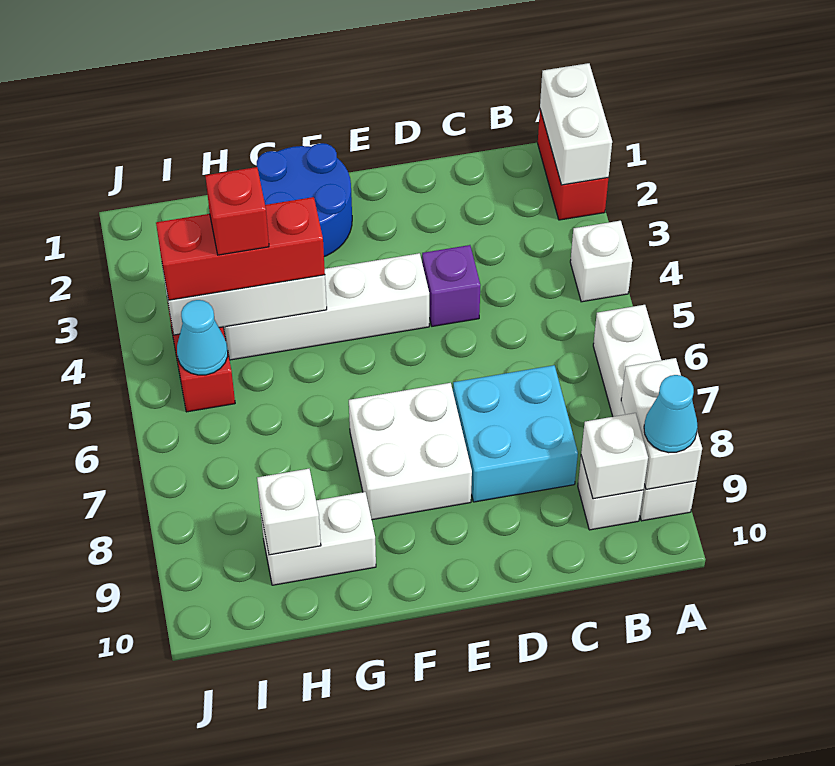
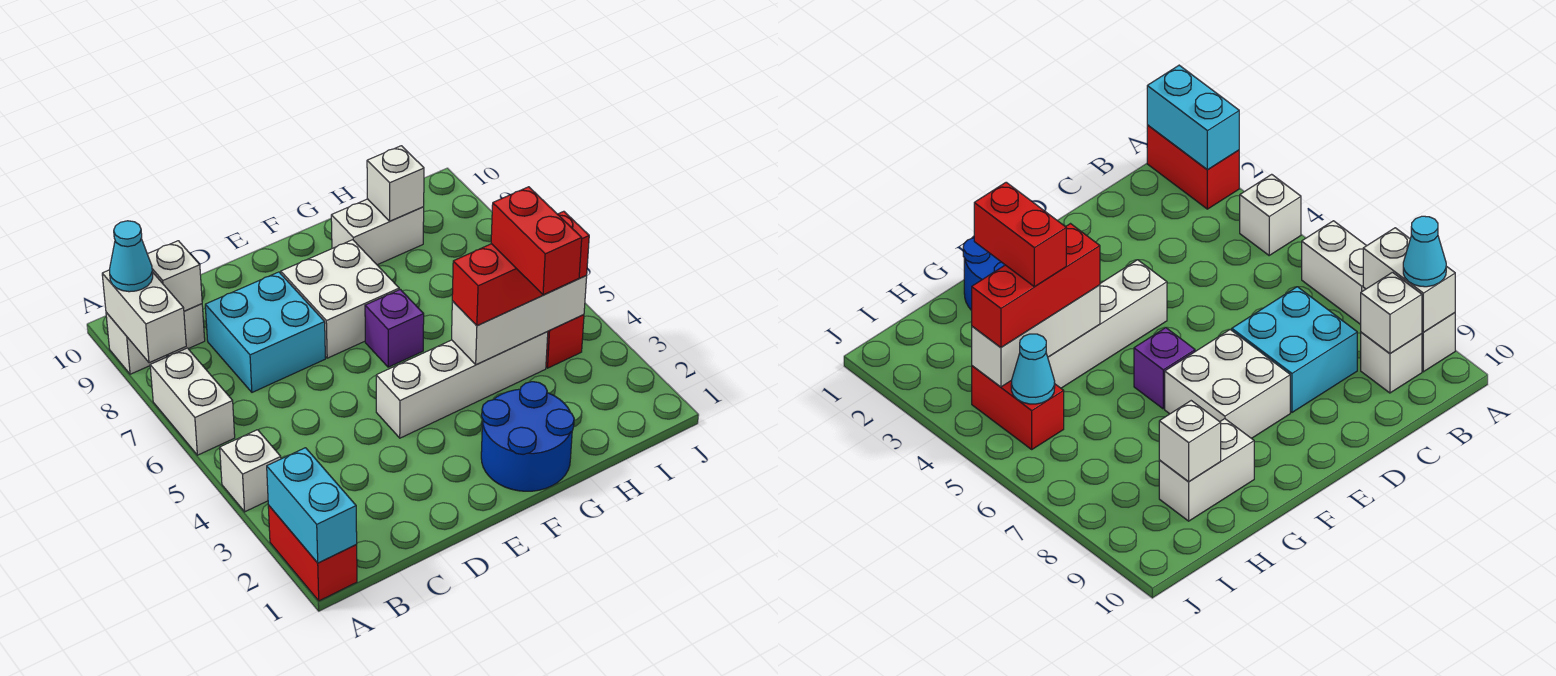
white brick A1:A2 level 2 -> cyan brick A1:A2 level 2
purple brick D4 level 1 -> purple brick F6 level 1
red brick H4 level 4 -> red brick H3:H4 level 4

